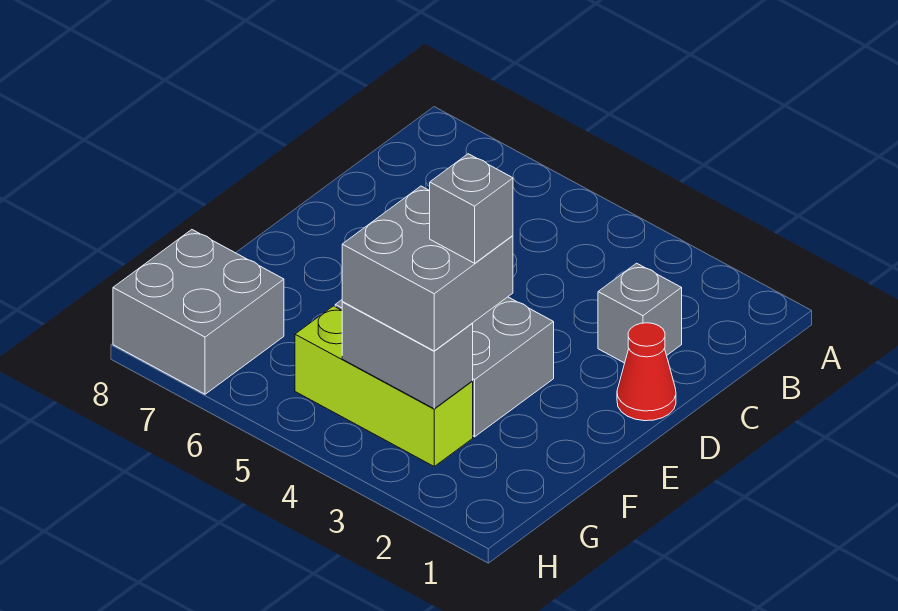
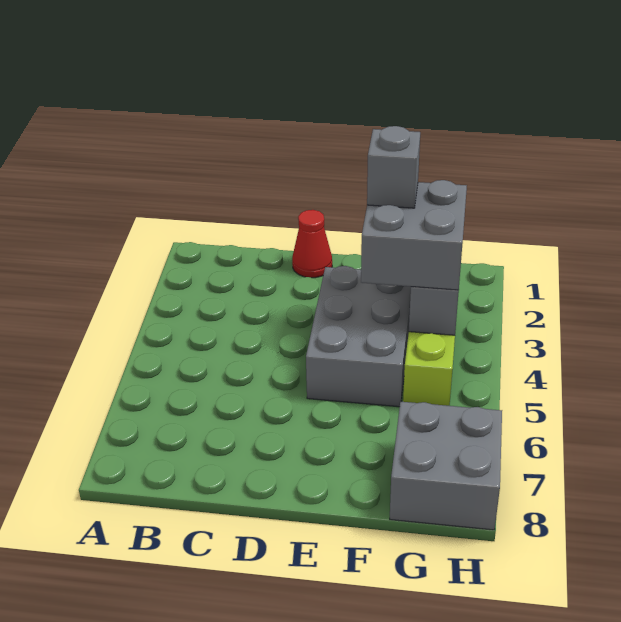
grey brick C2 level 1 -> none

